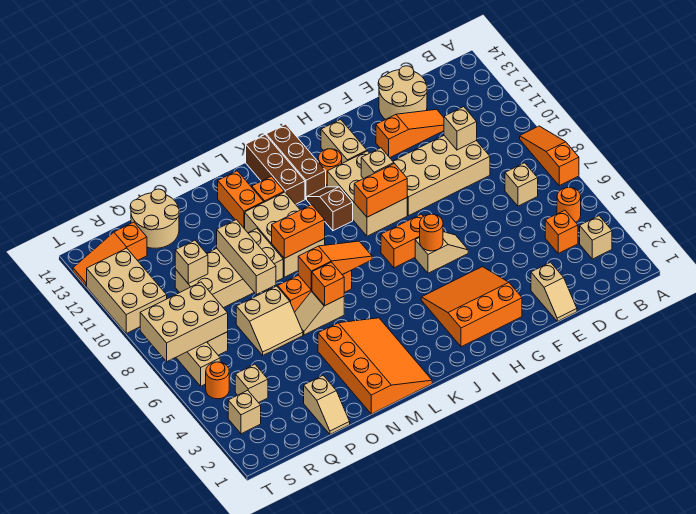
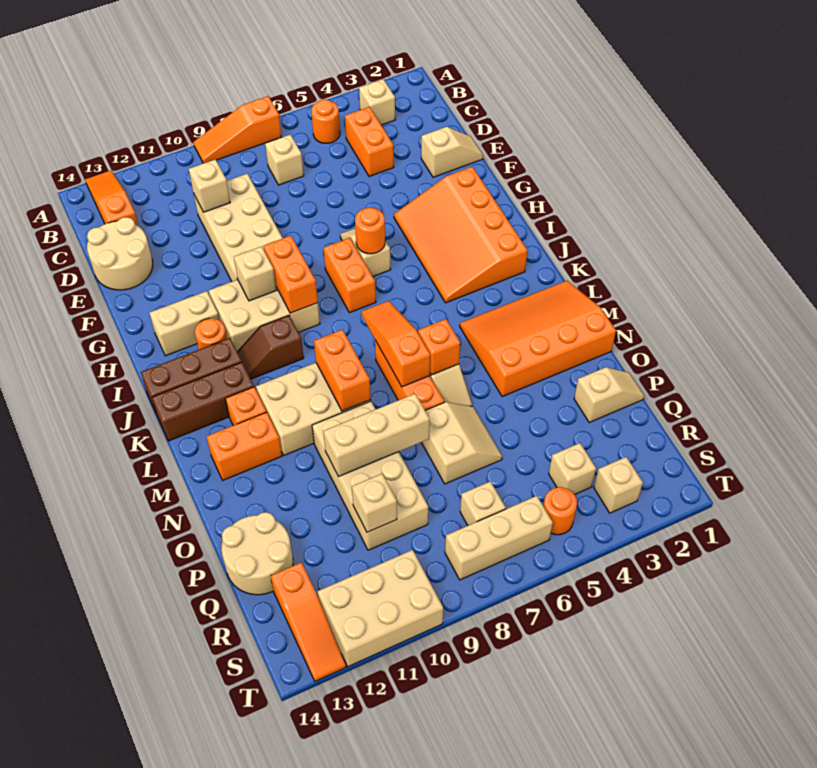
orange brick C4 level 1 -> orange brick C4:D4 level 1
orange slope D12:F12 level 1 top F -> orange slope A13:C13 level 1 top C
orange slope G2:I4 level 1 top 2 -> orange slope G2:J4 level 1 top 2
tan brick R7:T8 level 2 -> none

